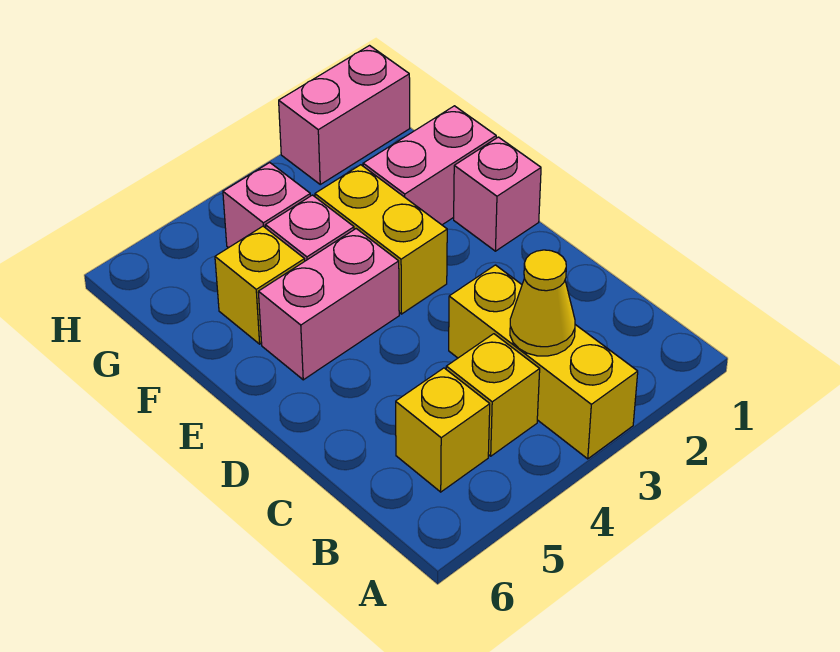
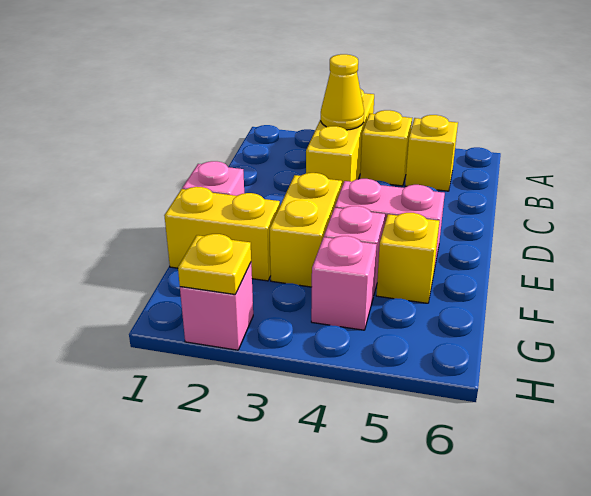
pink brick F1:F2 level 1 -> yellow brick F1:F2 level 1
pink brick H1:H2 level 1 -> pink brick H2 level 1
none -> yellow plate H2 level 2

